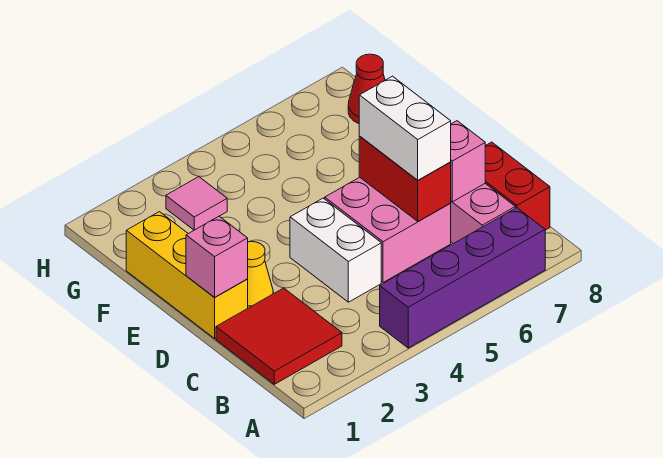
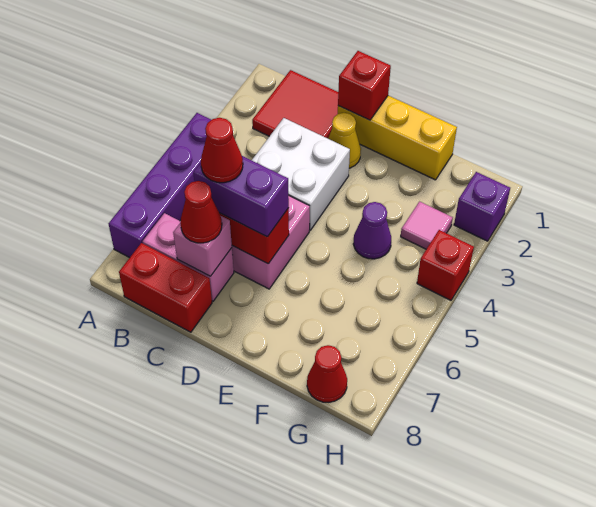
white brick C4:D4 level 1 -> white brick C3:D4 level 1
white brick C6:D6 level 3 -> purple brick C6:D6 level 3
none -> red cone C6 level 4
none -> red cone C7 level 3
pink brick D1 level 2 -> red brick D1 level 2
none -> purple cone F4 level 1
none -> purple brick H2 level 1
none -> red brick H4 level 1

